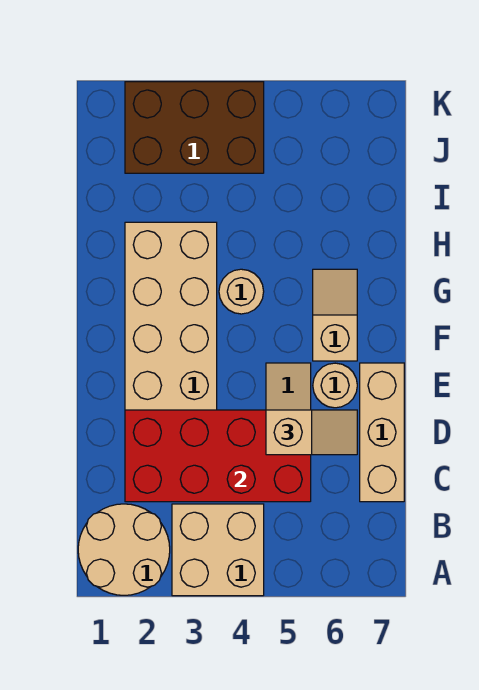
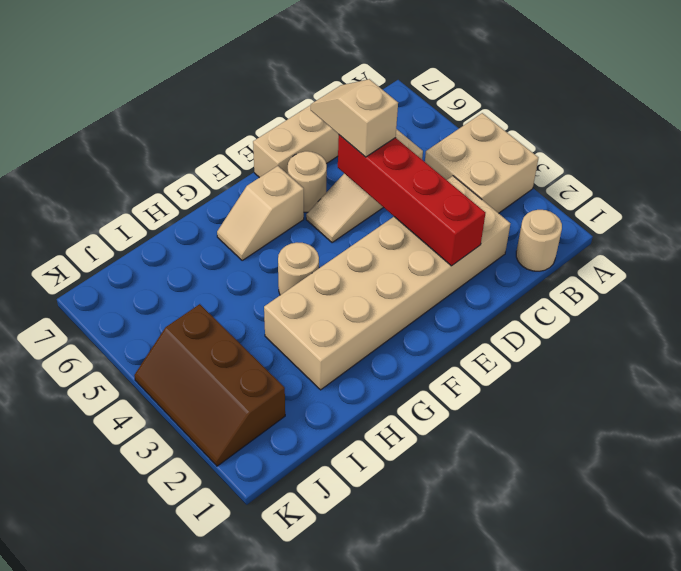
tan round brick A1:B2 level 1 -> tan round brick B1 level 1
red brick C2:D5 level 2 -> red brick D2:D5 level 2
brown brick J2:K4 level 1 -> brown slope J2:K4 level 1 top J

